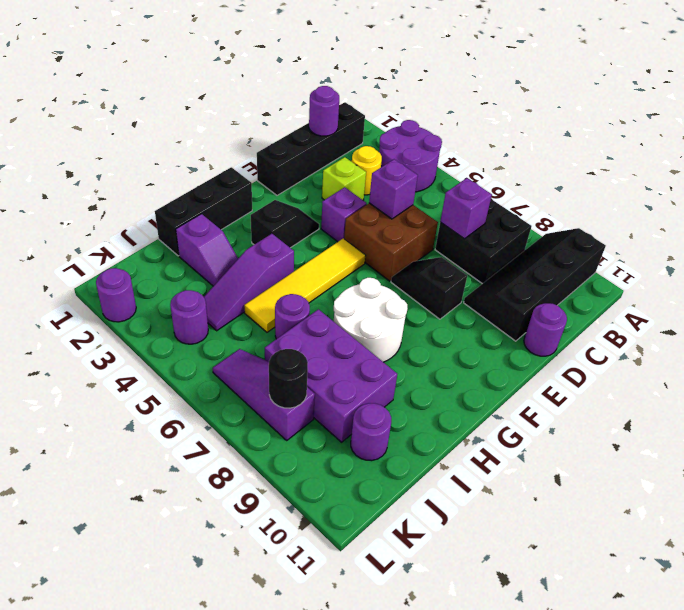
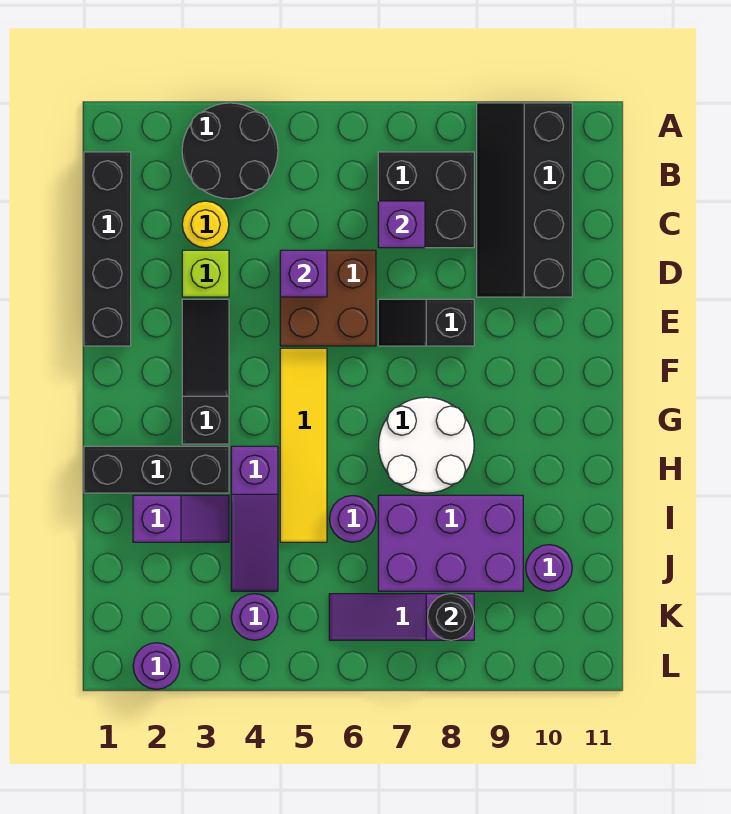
purple round brick A3:B4 level 1 -> black round brick A3:B4 level 1
purple round brick C1 level 2 -> none
purple round brick D11 level 1 -> none
purple brick E4 level 1 -> none
black slope F3:G3 level 1 top G -> black slope E3:G3 level 1 top G
black brick G1:I1 level 1 -> black brick H1:H3 level 1

